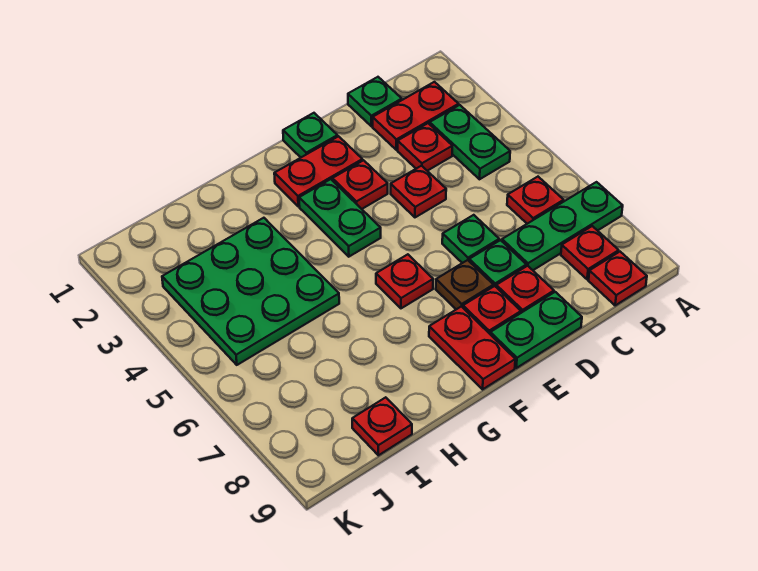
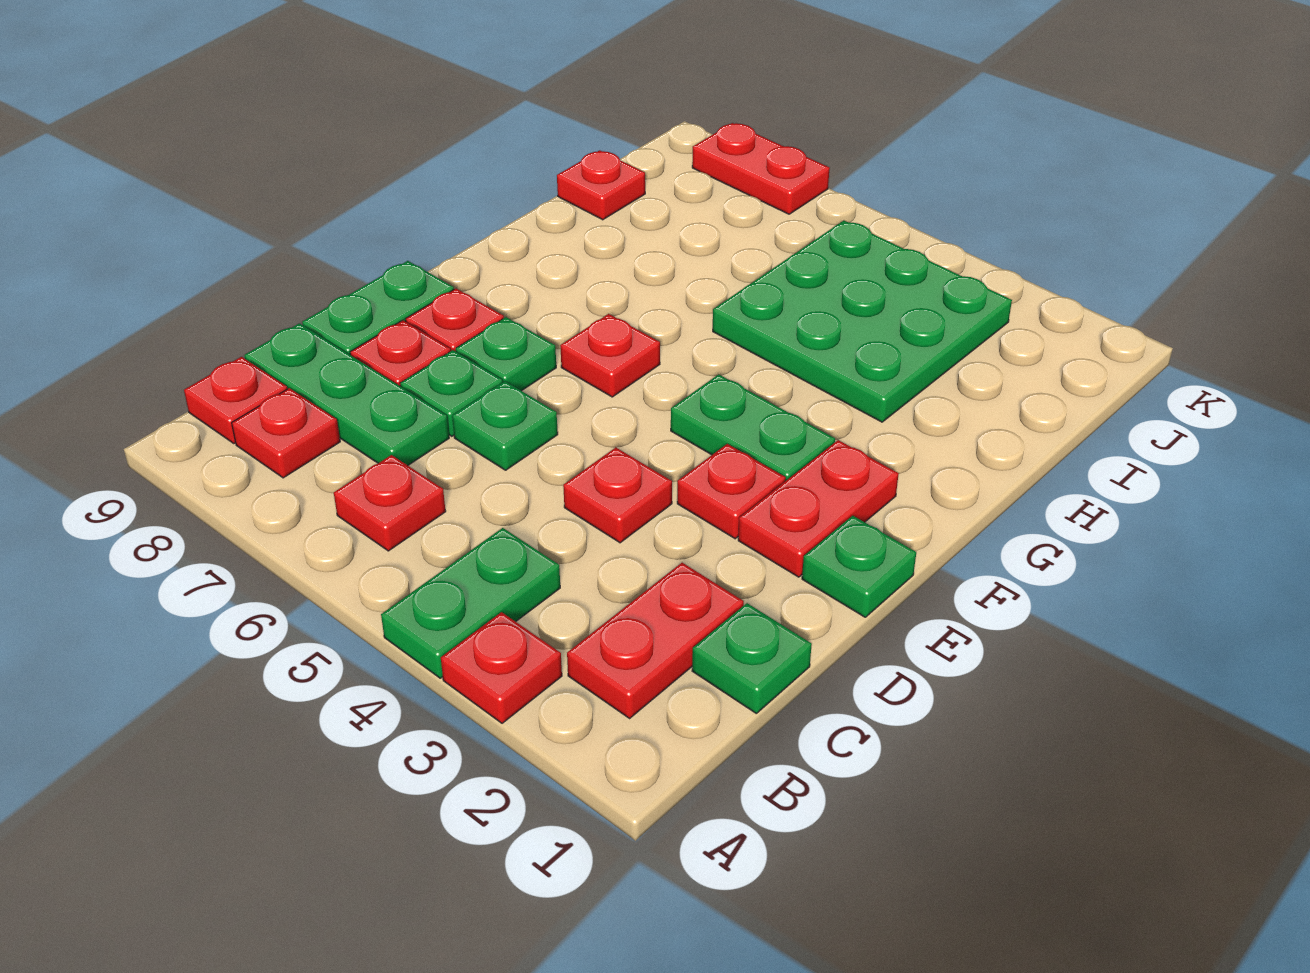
green plate A7:C7 level 1 -> green plate C7:C9 level 1
green plate B3:B4 level 1 -> green plate A4:B4 level 1
red plate C3 level 1 -> red plate A3 level 1
brown plate E7 level 1 -> green plate E7 level 1
red plate F8:F9 level 1 -> red plate K7:K8 level 1

